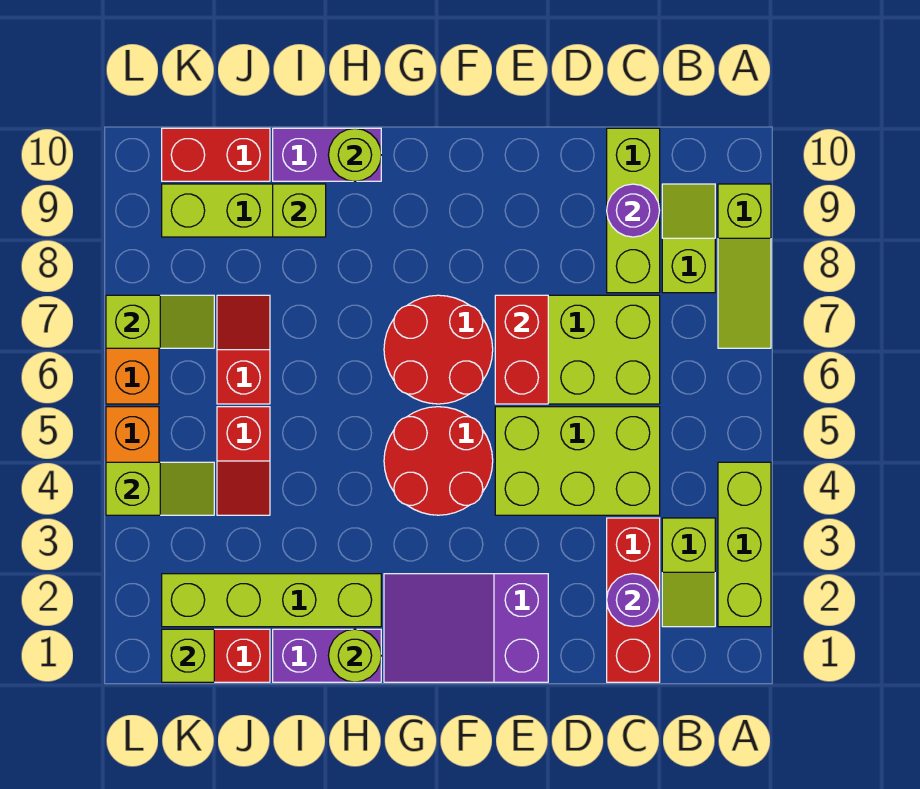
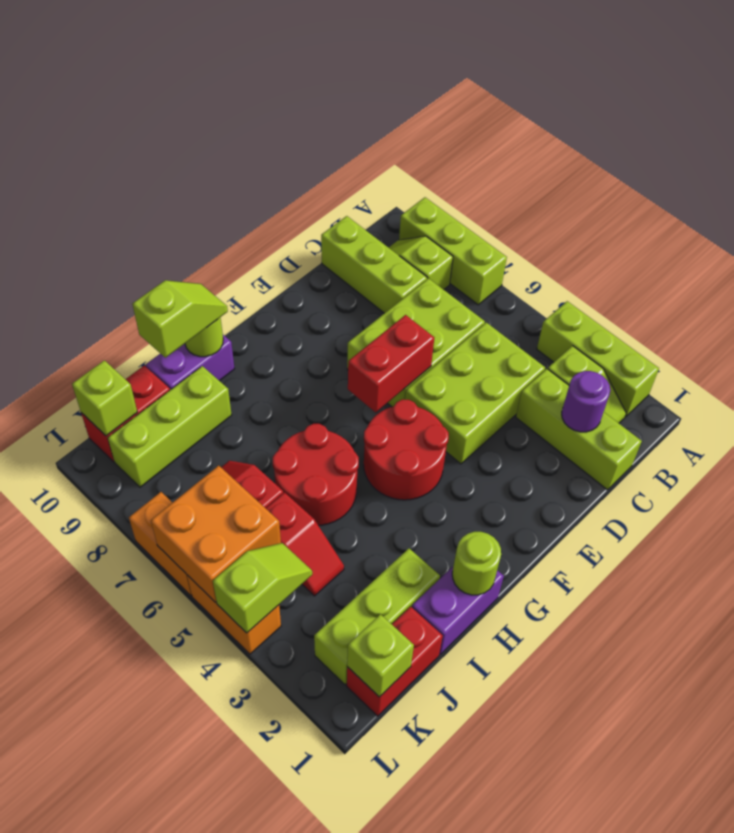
lime slope A7:A9 level 1 top 9 -> lime brick A7:A9 level 1
red brick C1:C3 level 1 -> lime brick C1:C3 level 1
purple round brick C9 level 2 -> none
purple slope E1:G2 level 1 top E -> none
red brick E6:E7 level 2 -> red brick E6:F6 level 2
red round brick F6:G7 level 1 -> red round brick H5:I6 level 1
lime brick H2:K2 level 1 -> lime brick I2:K2 level 1
lime brick I9 level 2 -> lime brick K10 level 2
none -> orange brick K5:L6 level 2
lime slope K7:L7 level 2 top L -> lime slope H10:I10 level 3 top I

